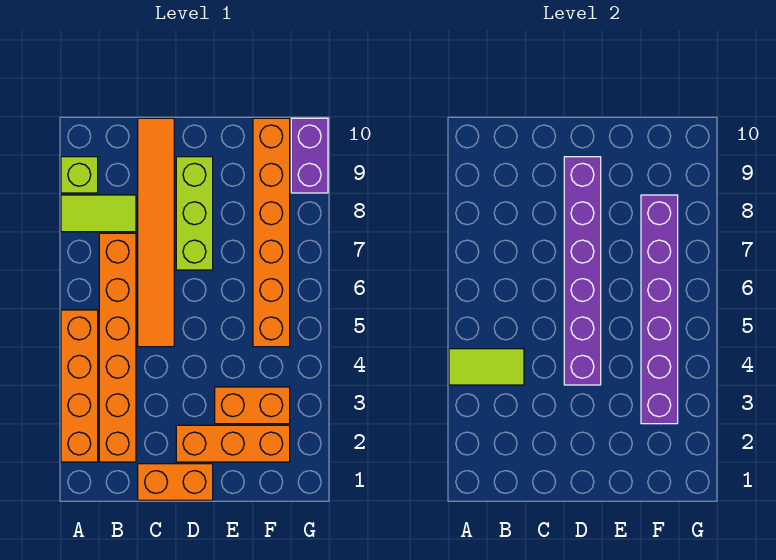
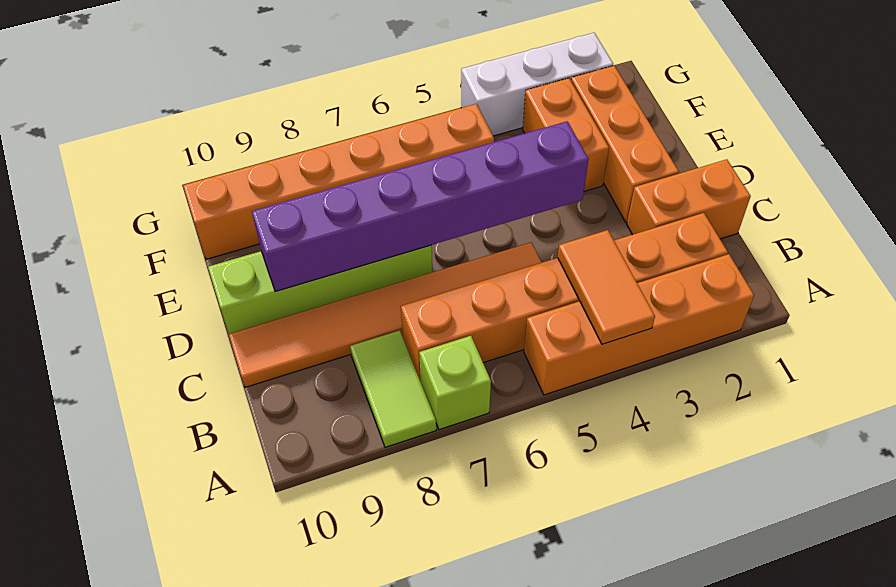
lime tile A4:B4 level 2 -> orange tile A4:B4 level 2
lime brick A9 level 1 -> lime brick A7 level 1
orange brick C1:D1 level 1 -> orange brick C1:C2 level 1
lime brick D7:D9 level 1 -> lime brick D7:D10 level 1
purple brick F3:F8 level 2 -> none
none -> white brick G2:G4 level 1
purple brick G9:G10 level 1 -> none

